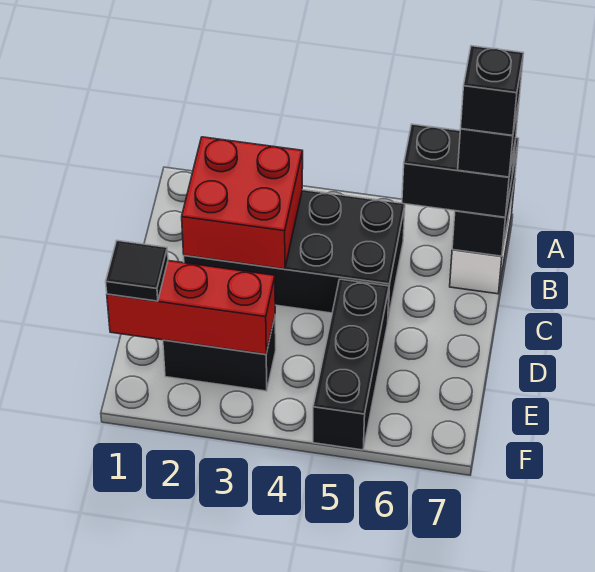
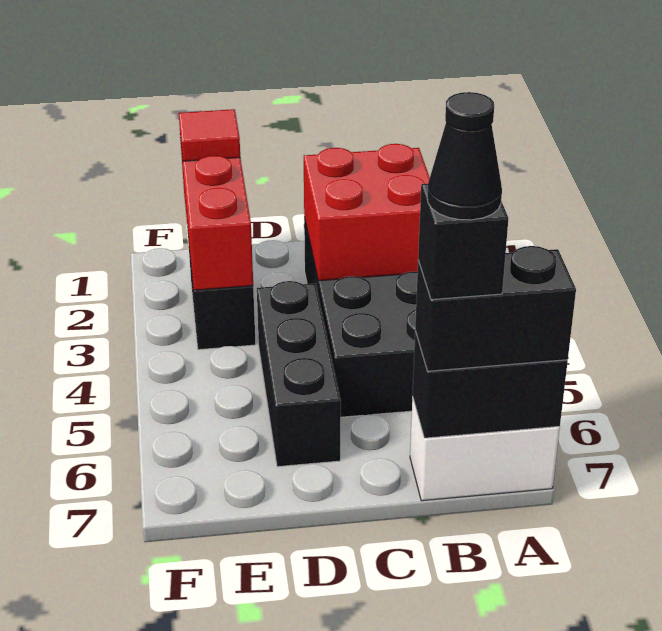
black brick B6:B7 level 3 -> black brick A7:B7 level 3
black brick B7 level 5 -> black cone B7 level 5
black brick D5:F5 level 1 -> black brick D4:D6 level 1
black tile E1 level 3 -> red tile E1 level 3

